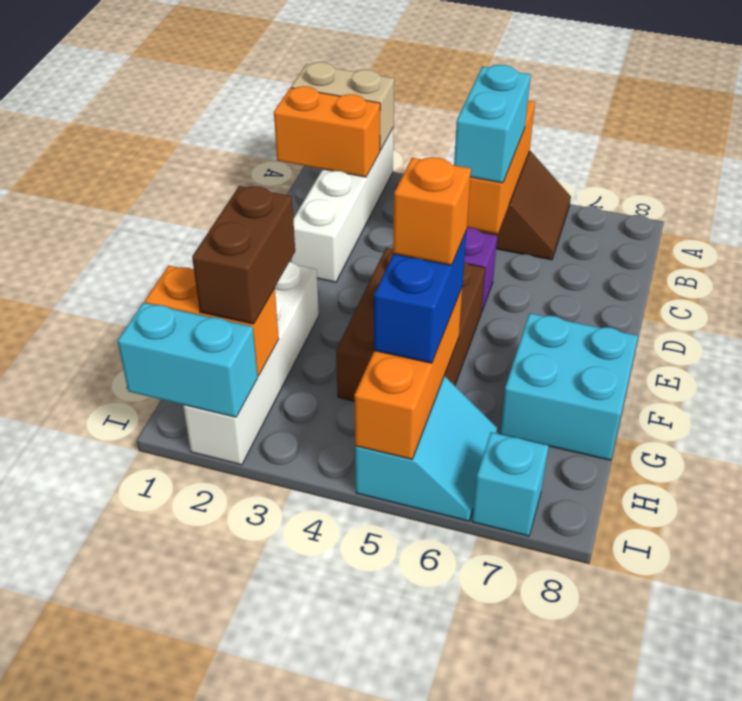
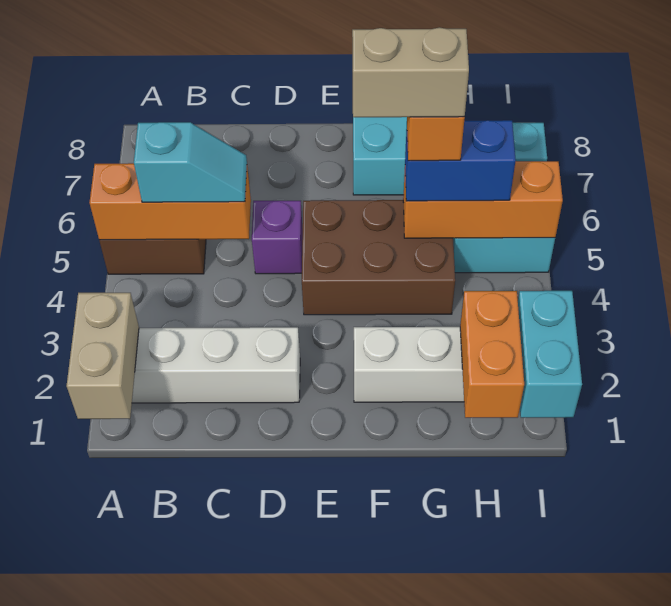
orange brick B1:B2 level 2 -> none
cyan brick B5:C5 level 3 -> cyan slope B5:C5 level 3 top B
none -> tan brick F5:G5 level 5
brown brick G2:H2 level 3 -> none

